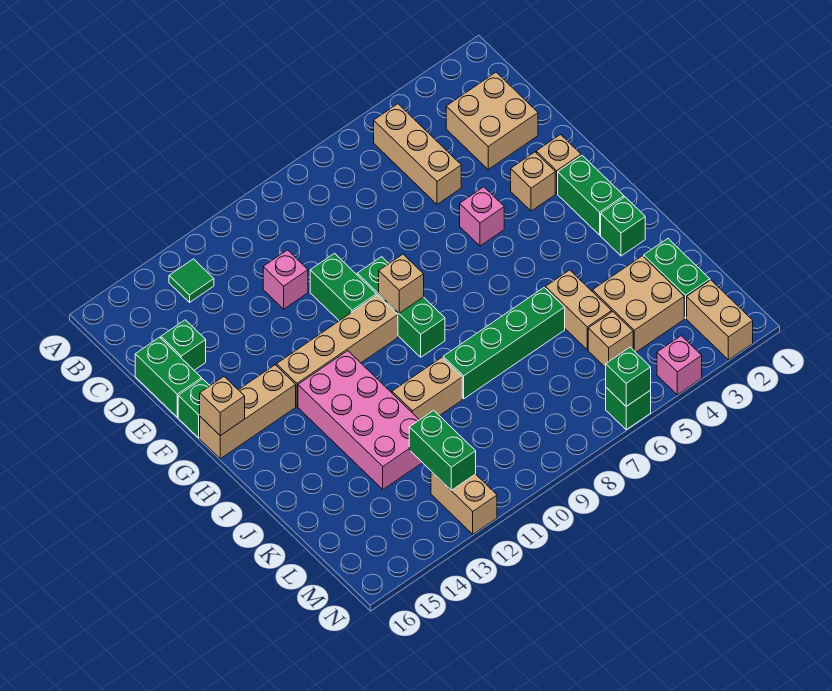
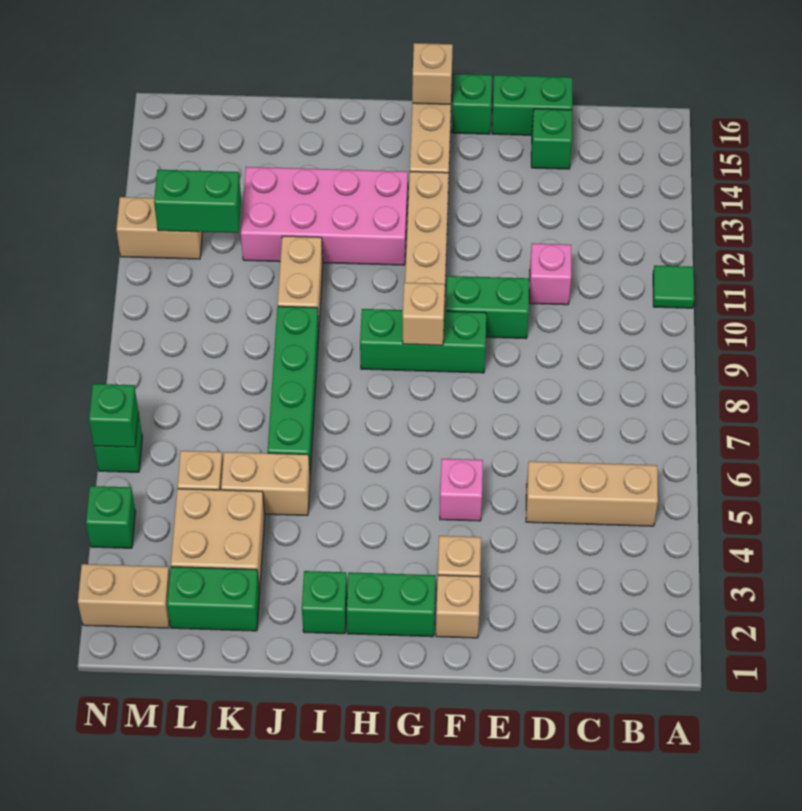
green tile B13 level 1 -> green tile A11 level 1
tan brick C2:D3 level 1 -> none
pink brick N4 level 1 -> green brick N4 level 1

